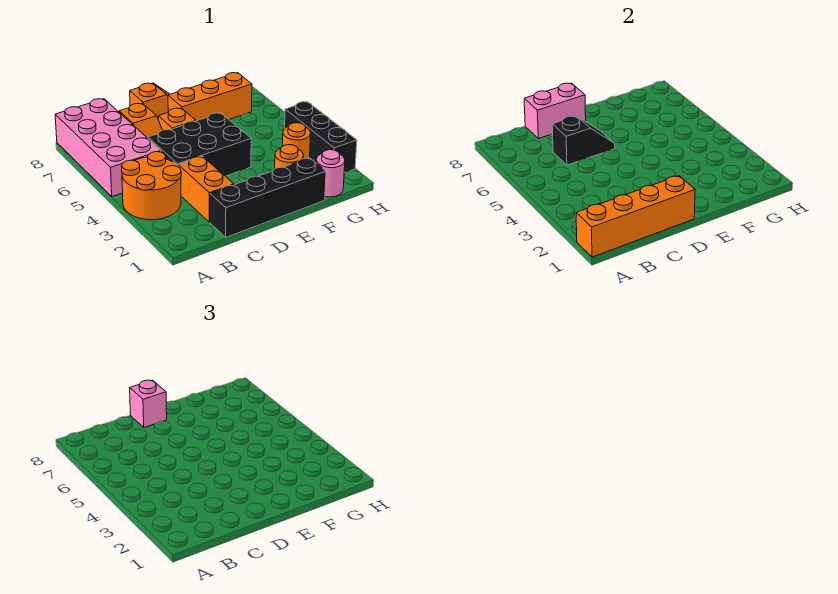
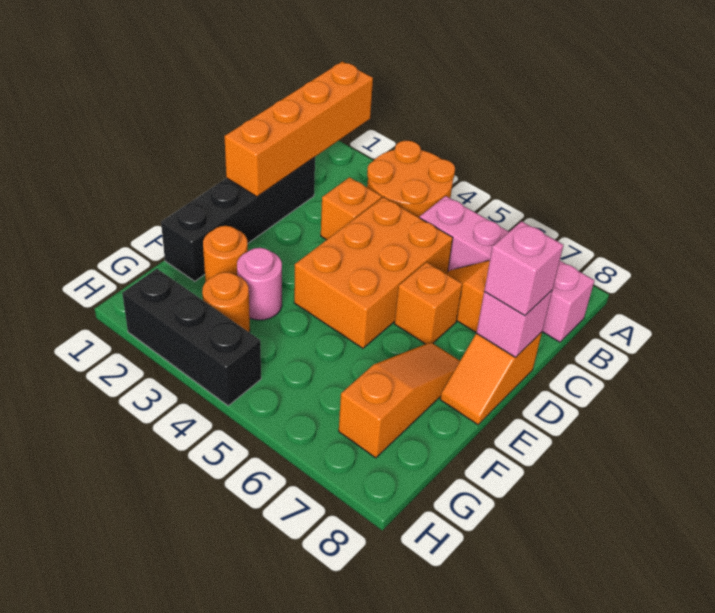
pink brick A5:B8 level 1 -> pink brick B5:B8 level 1
orange brick C2:C3 level 1 -> orange brick C3 level 1
black brick C4:E5 level 1 -> orange brick C4:E5 level 1
black slope C6:D6 level 2 top C -> none
pink brick C8:D8 level 2 -> pink brick D8 level 2
orange brick E7:G7 level 1 -> orange slope E7:G7 level 1 top G
pink round brick G1 level 1 -> pink round brick F3 level 1

